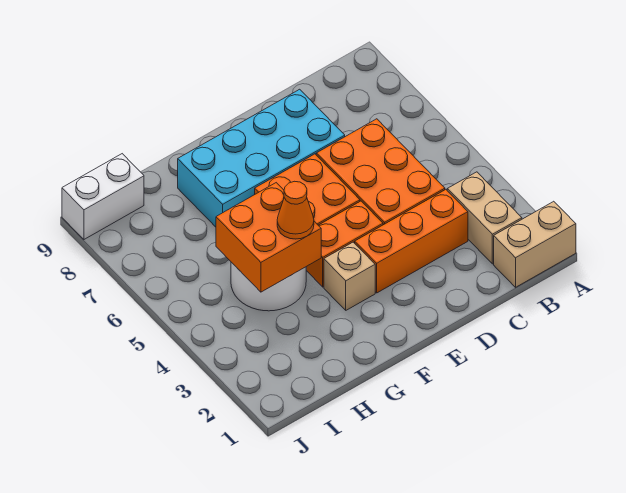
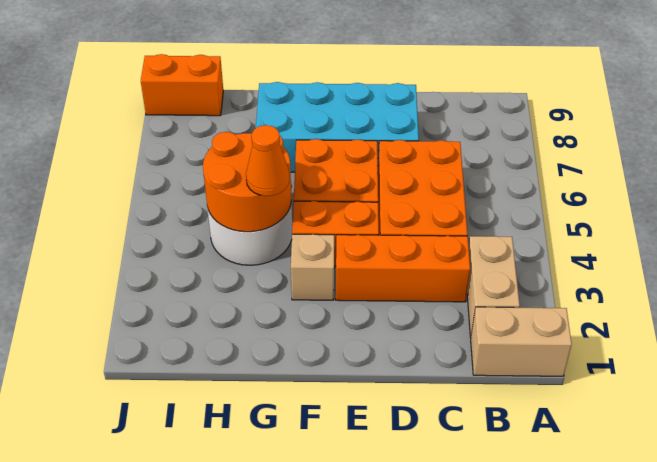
orange brick G4:H5 level 2 -> orange round brick G4:H5 level 2
white brick I9:J9 level 1 -> orange brick I9:J9 level 1

